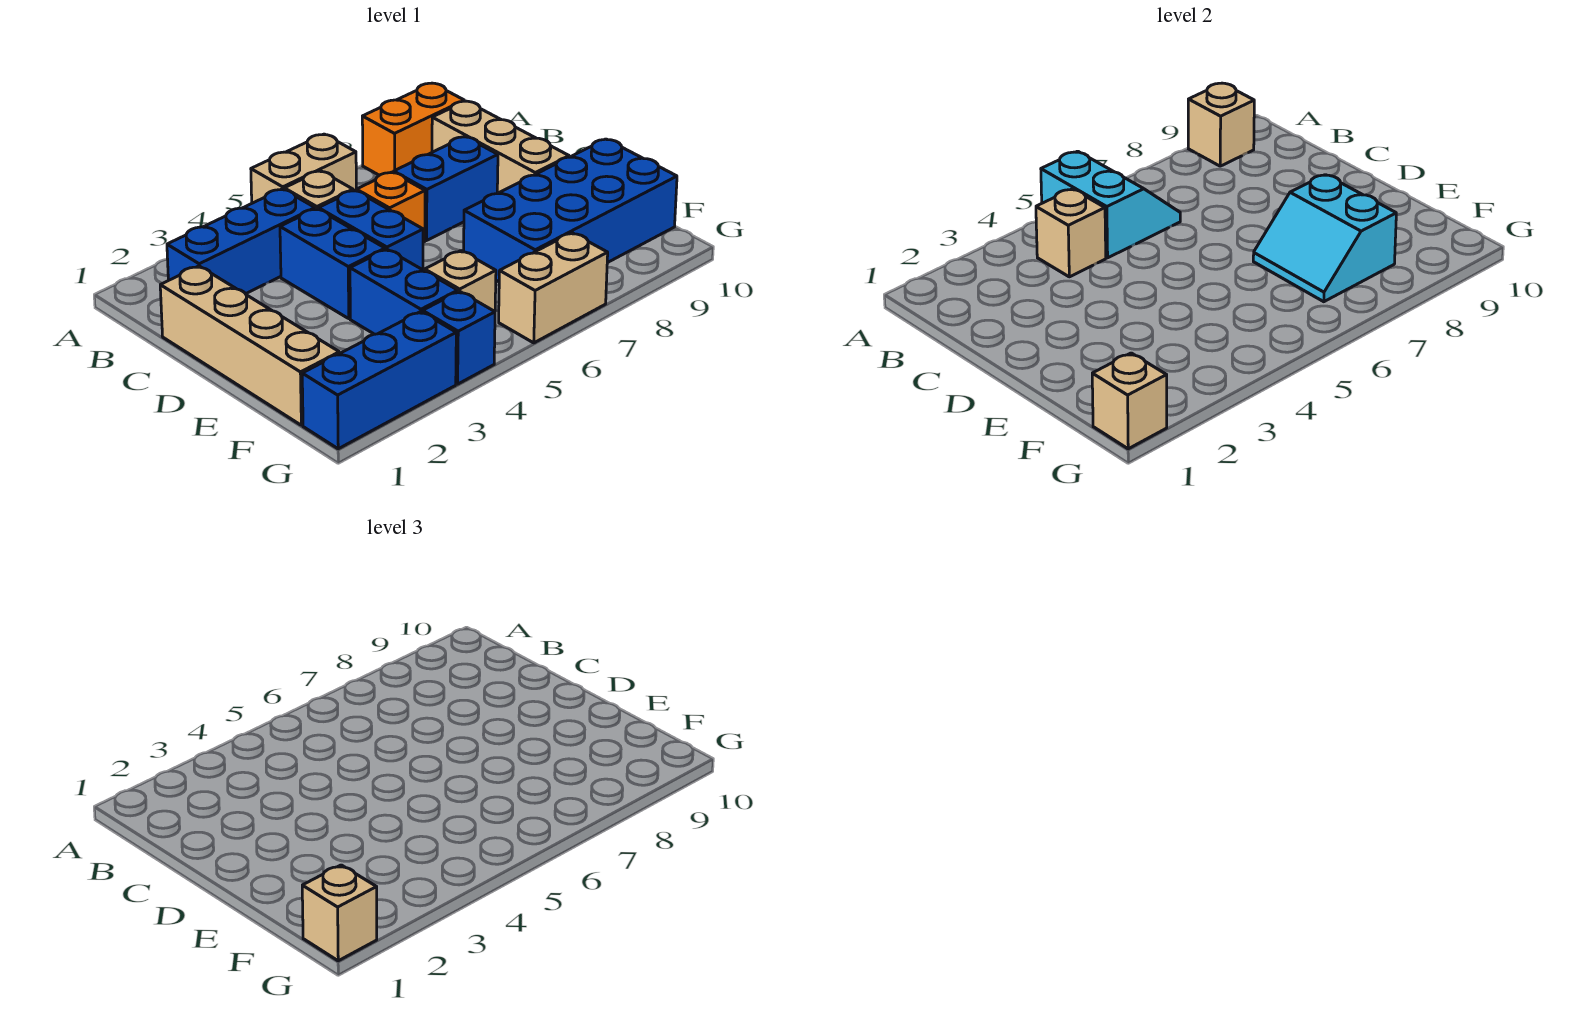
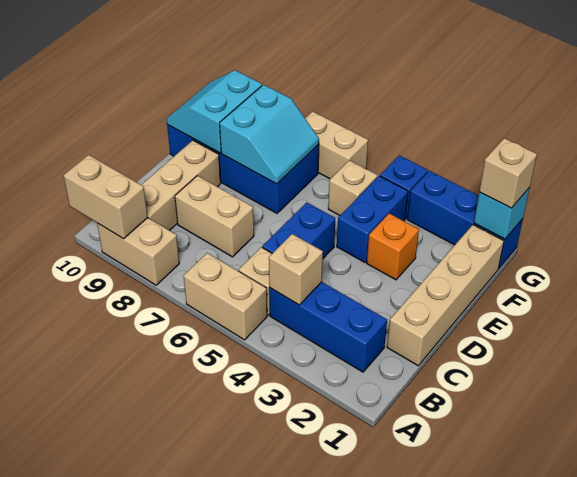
cyan slope A5:B6 level 2 top 5 -> cyan slope E9:F10 level 2 top 9
orange brick A8:A9 level 1 -> tan brick A8:A9 level 1
tan brick A9 level 2 -> tan brick A9:A10 level 2
blue brick C4:D4 level 1 -> none
orange brick C6 level 1 -> orange brick E3 level 1
blue brick C7:C8 level 1 -> tan brick C7:C8 level 1
tan brick G1 level 2 -> cyan brick G1 level 2

